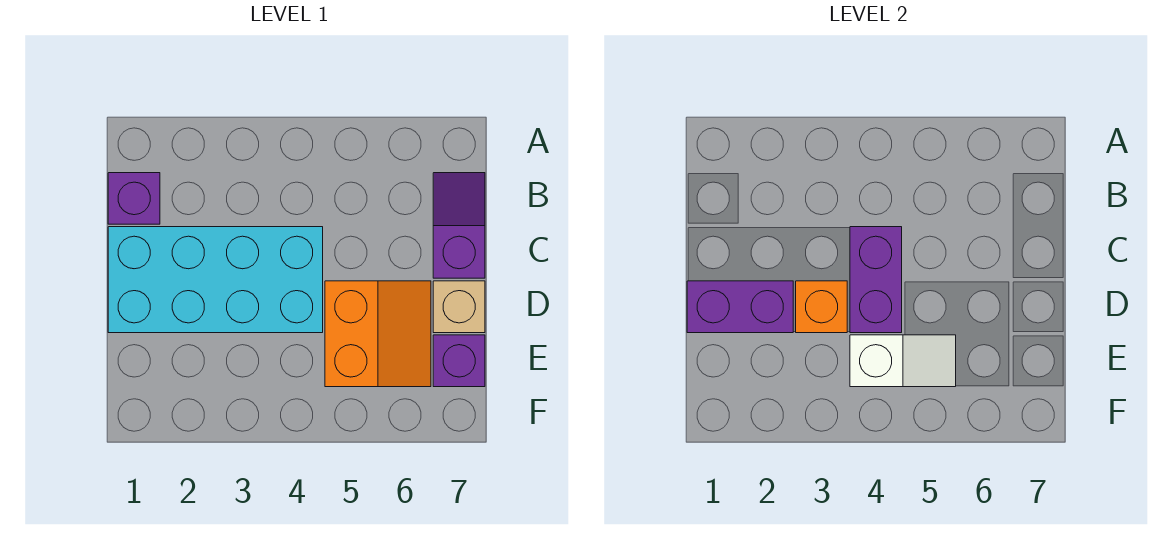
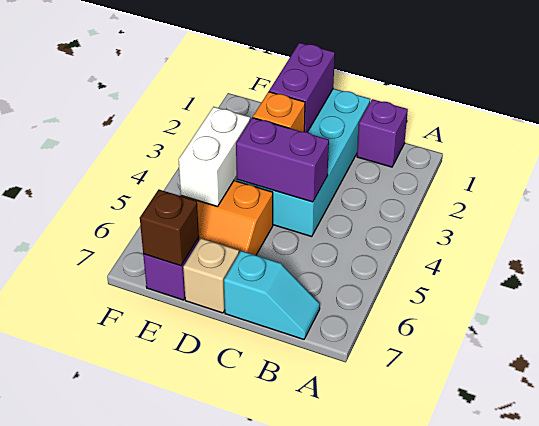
purple slope B7:C7 level 1 top C -> cyan slope B7:C7 level 1 top C
white slope E4:E5 level 2 top 4 -> white brick E4:E5 level 2
none -> brown brick E7 level 2

